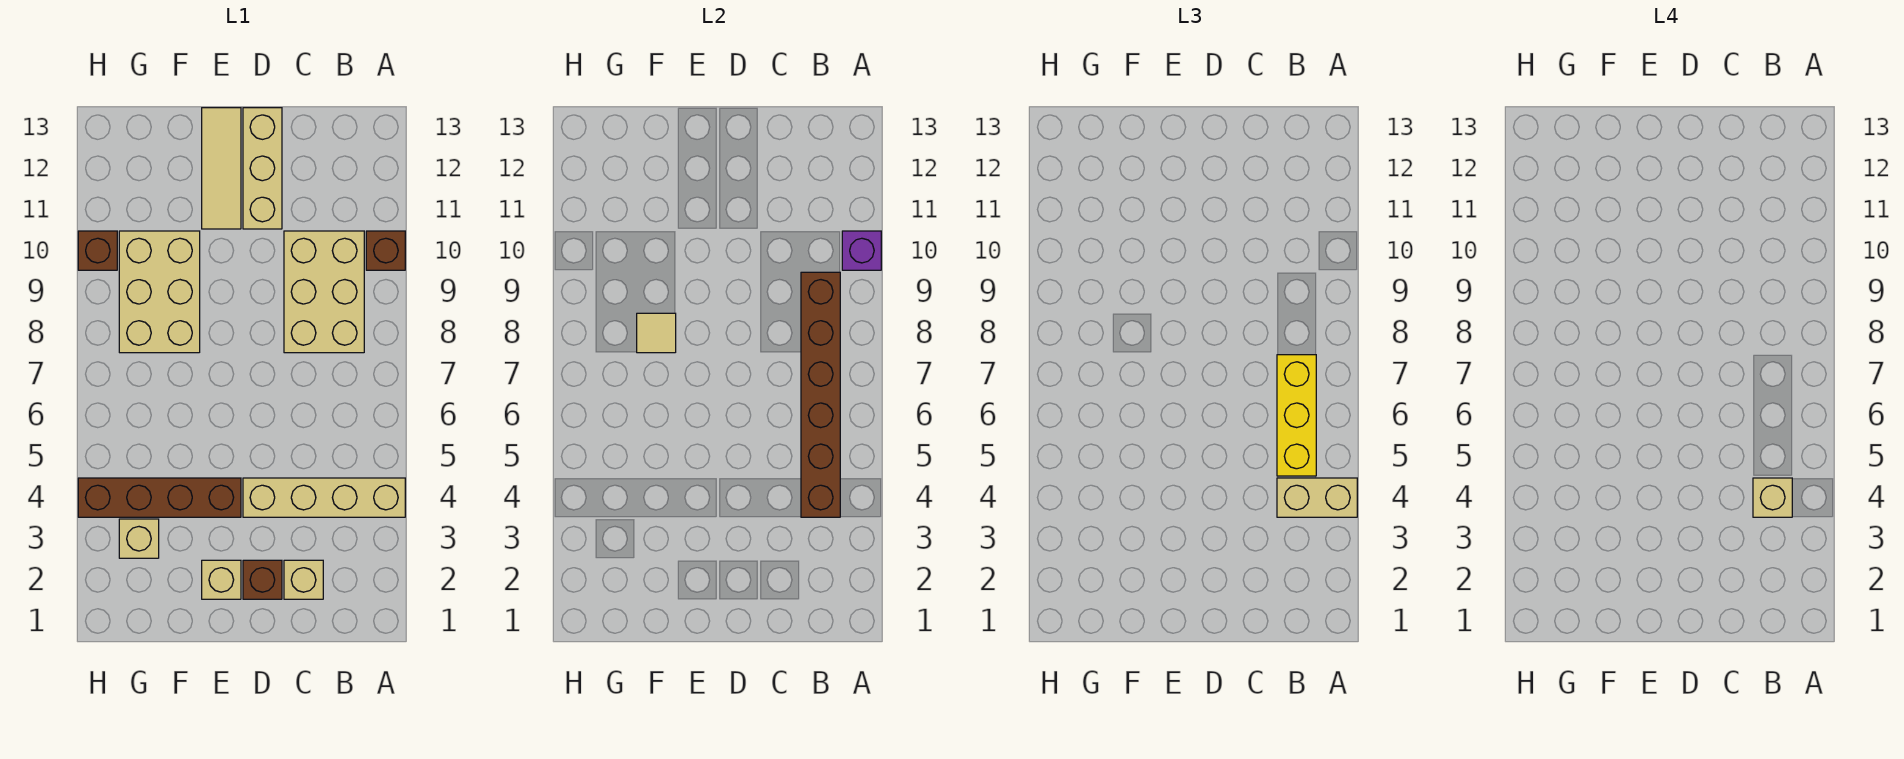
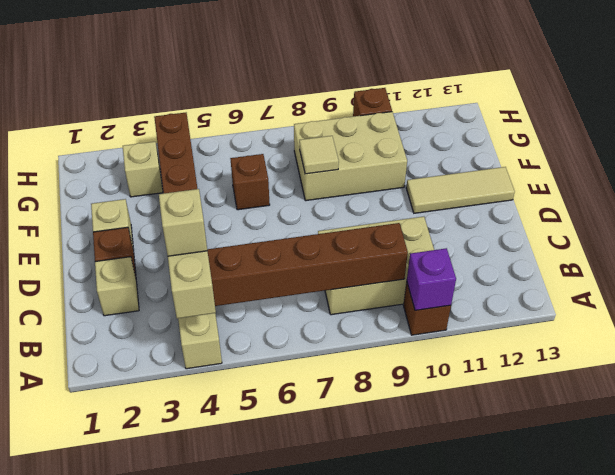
yellow brick B5:B7 level 3 -> none
tan brick D11:D13 level 1 -> none
none -> brown brick F6 level 1

